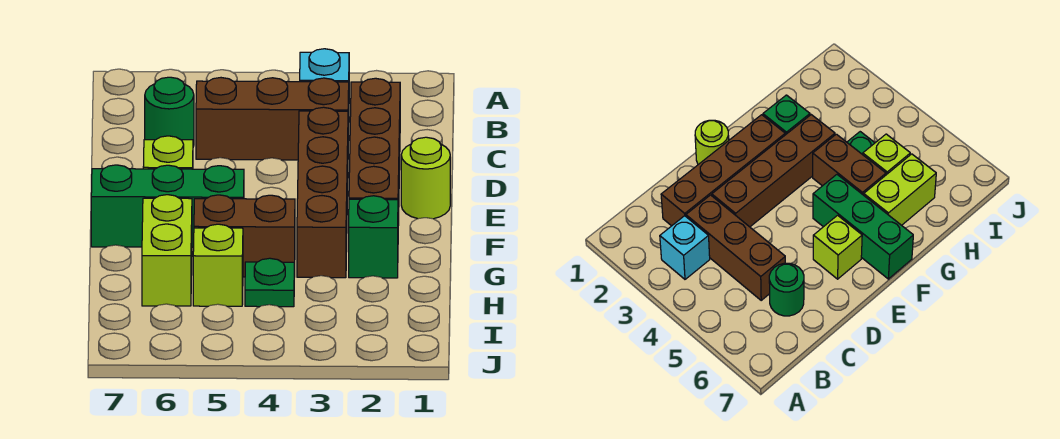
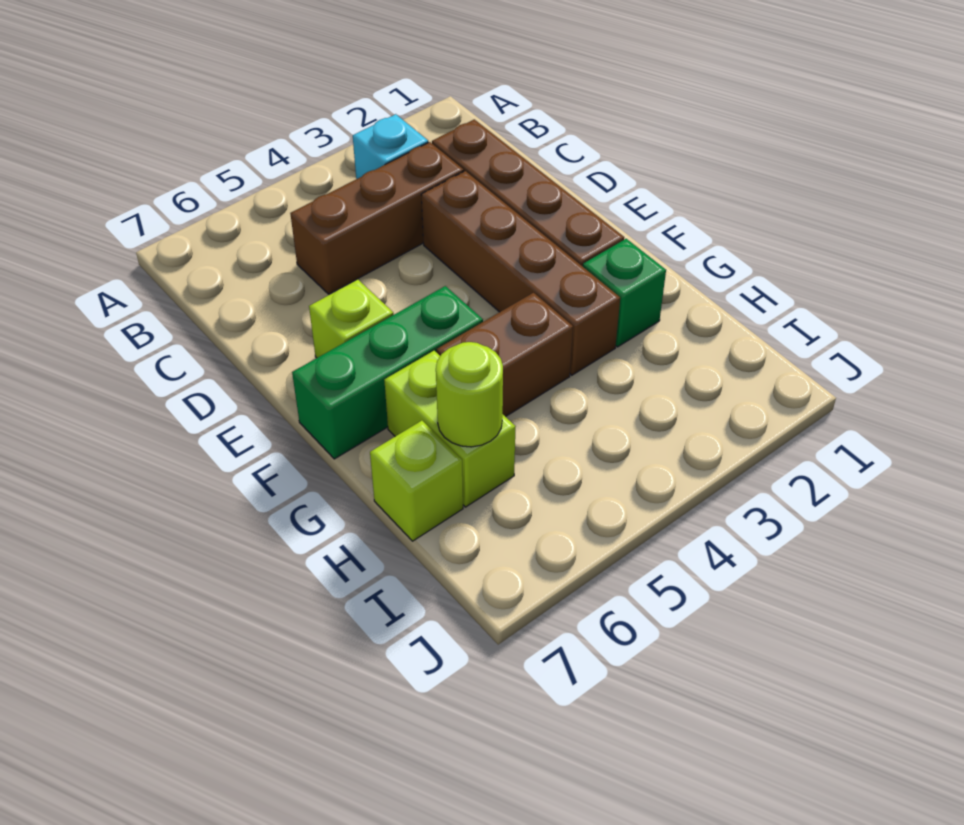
green round brick C6 level 1 -> none
lime round brick E1 level 1 -> lime round brick H6 level 2
green plate H4 level 1 -> none
lime brick H5 level 1 -> lime brick H7 level 1

